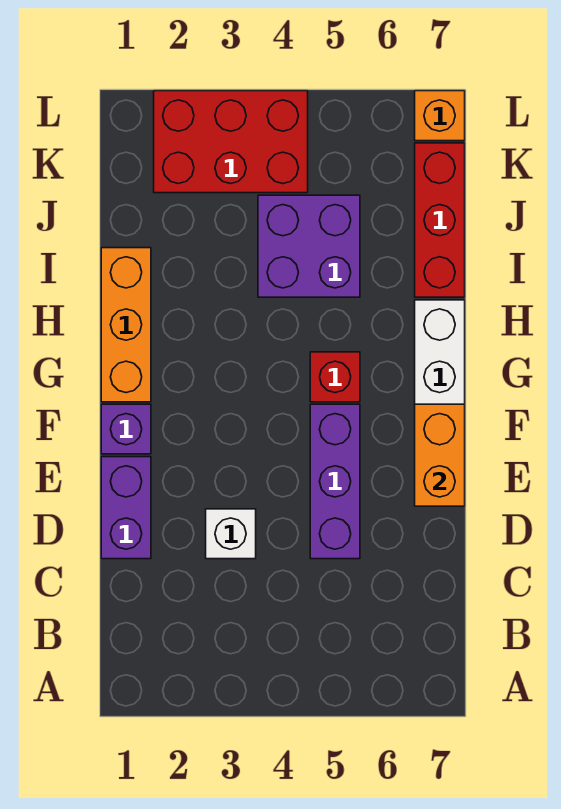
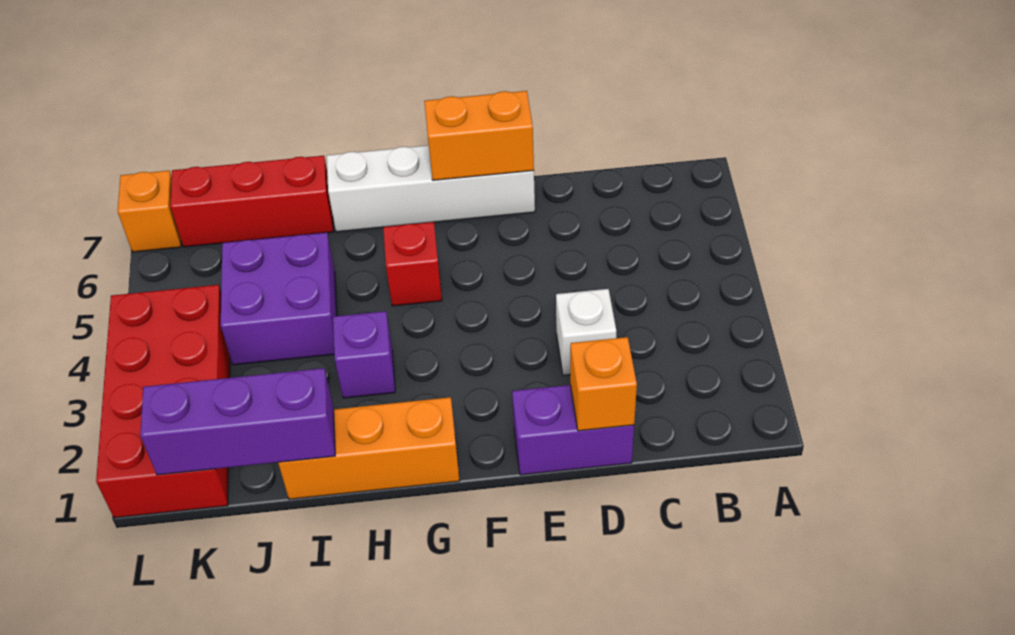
none -> orange brick D1 level 2
purple brick D5:F5 level 1 -> purple brick I1:K1 level 2
purple brick F1 level 1 -> purple brick H3 level 1
red brick K2:L4 level 1 -> red brick K1:L4 level 1

